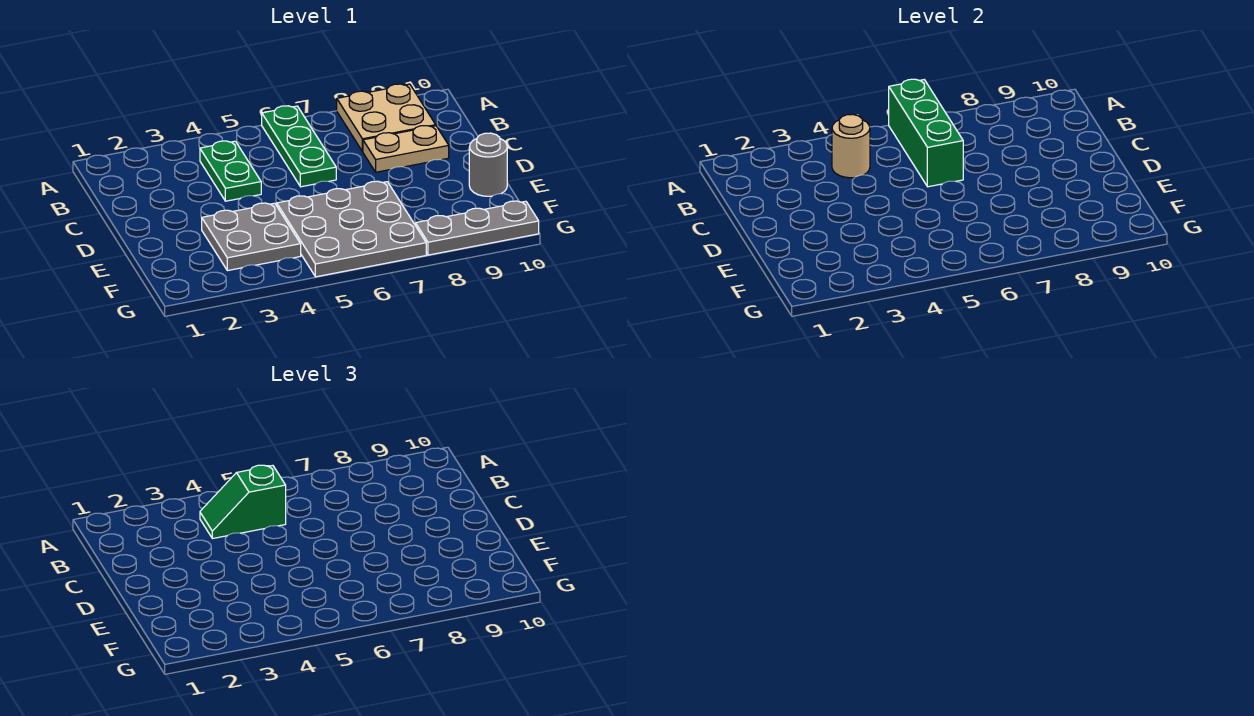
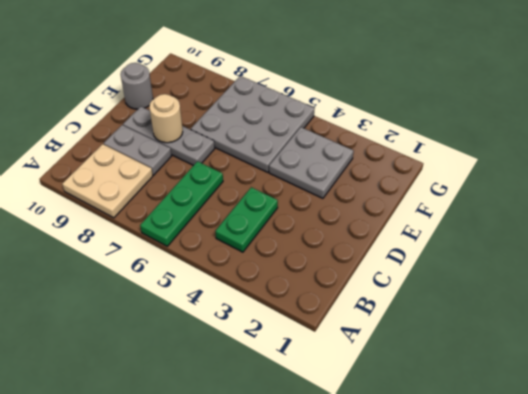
green brick A6:C6 level 2 -> none
tan round brick B4 level 2 -> tan round brick D8 level 2
green slope B4:B5 level 3 top 5 -> none
tan plate C8:C9 level 1 -> grey plate C8:C9 level 1
grey plate G8:G10 level 1 -> grey plate D7:D9 level 1

